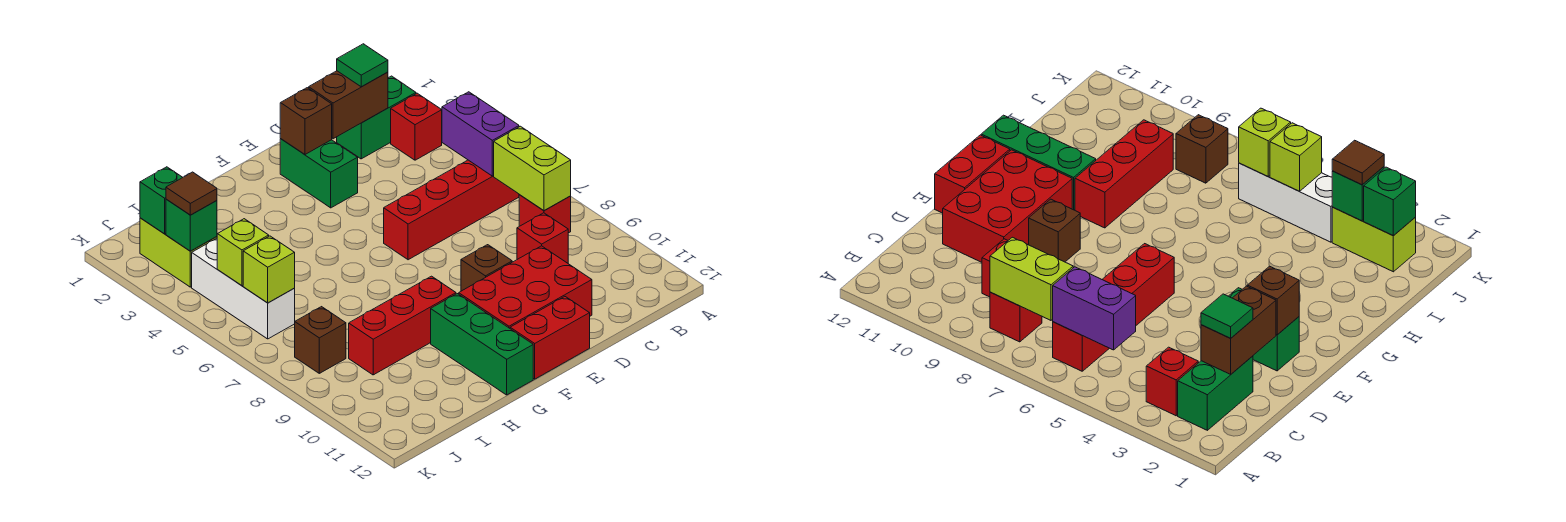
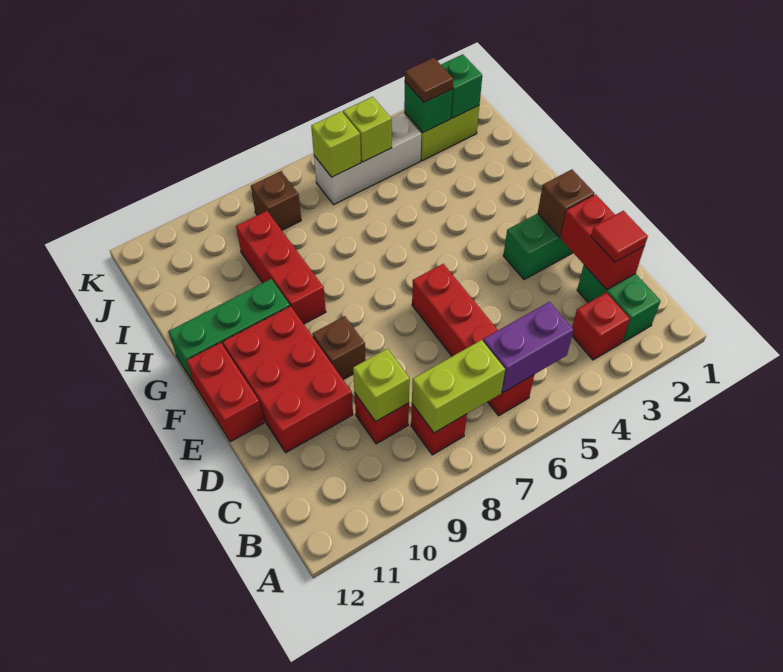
brown brick C2:D2 level 2 -> red brick C2:D2 level 2
green tile C2 level 3 -> red tile C2 level 3
none -> lime brick C9 level 2

